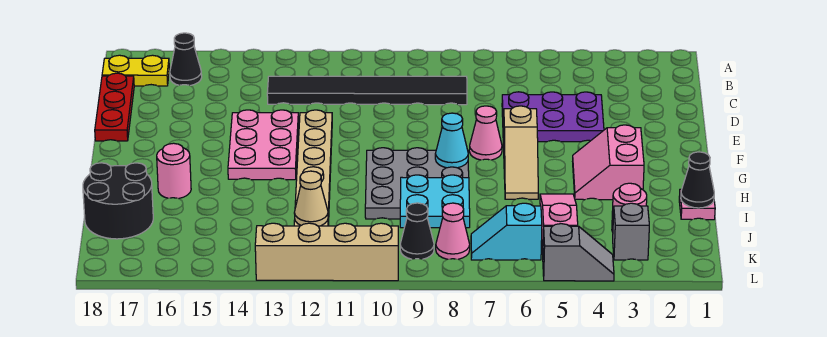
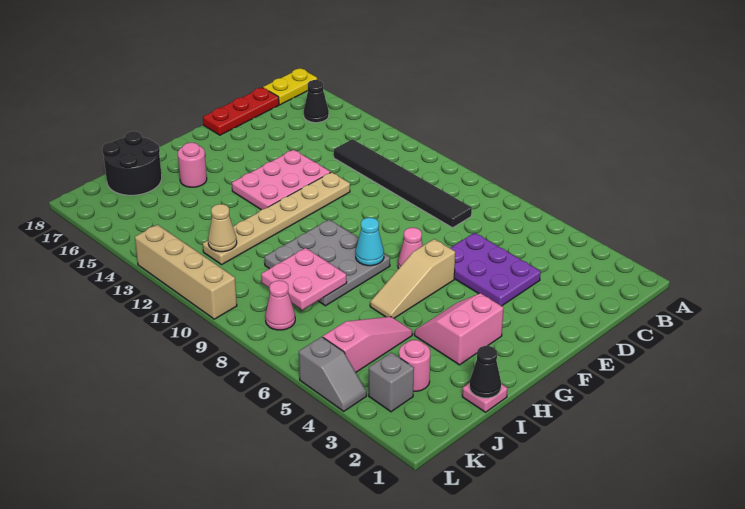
yellow plate B17:B18 level 1 -> yellow plate A18:B18 level 1
cyan plate I8:J9 level 2 -> pink plate I8:J9 level 2
cyan slope K6:K7 level 1 top 6 -> none
black cone K9 level 1 -> none

